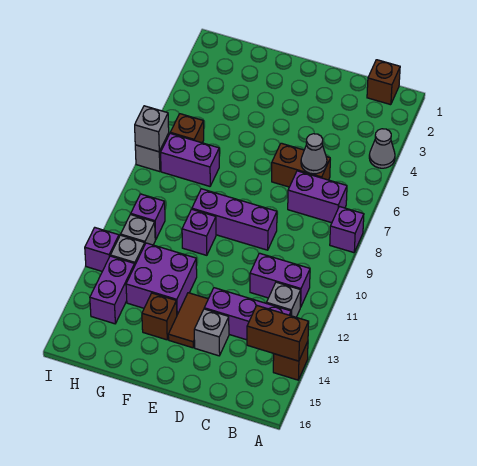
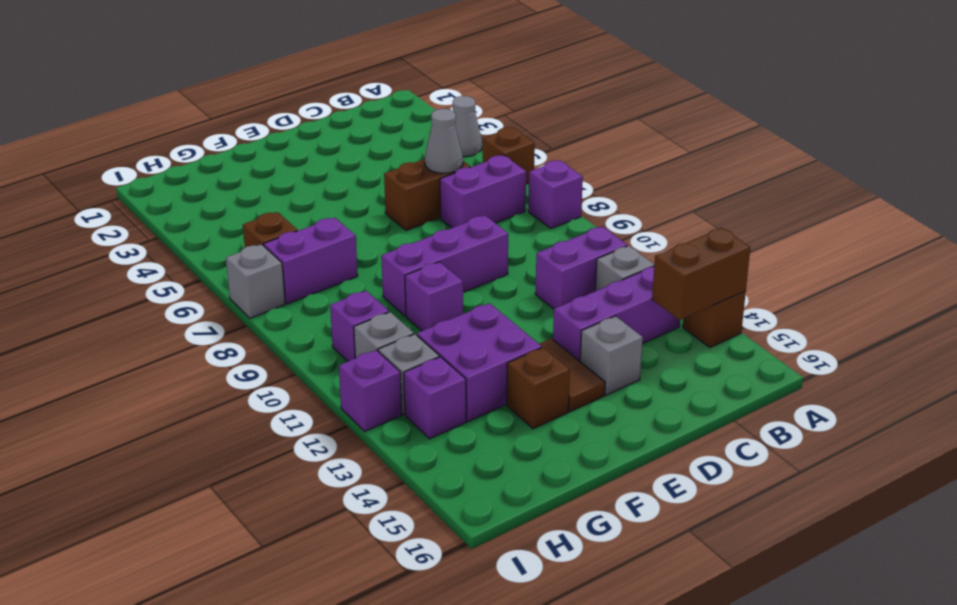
brown brick B1 level 1 -> brown brick A6 level 1
purple brick H13:H14 level 1 -> purple brick H13 level 1
grey brick I7 level 2 -> none

